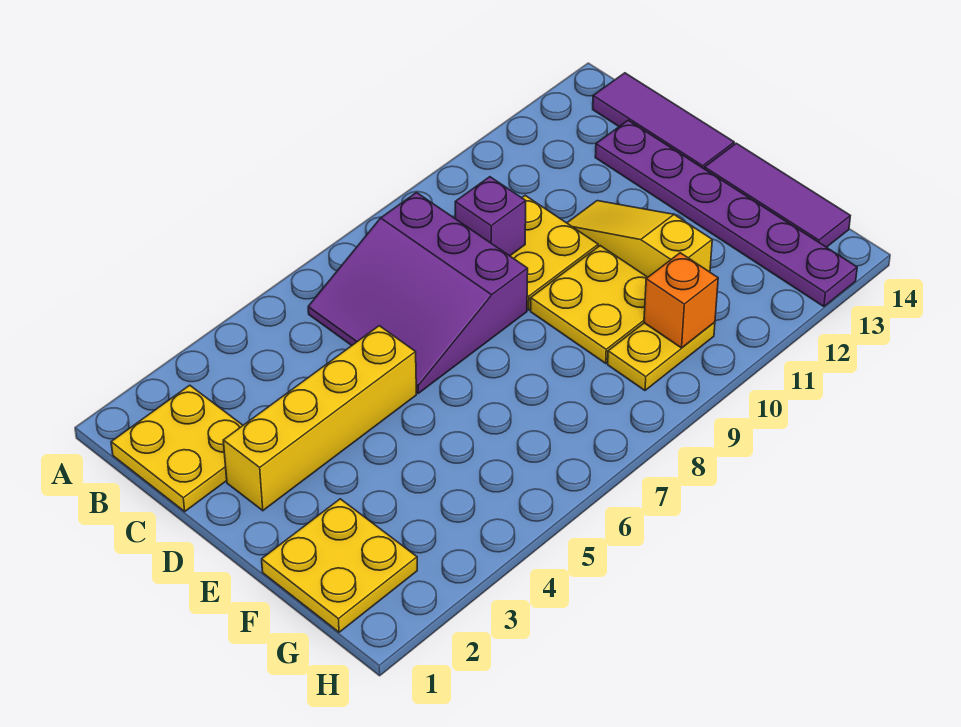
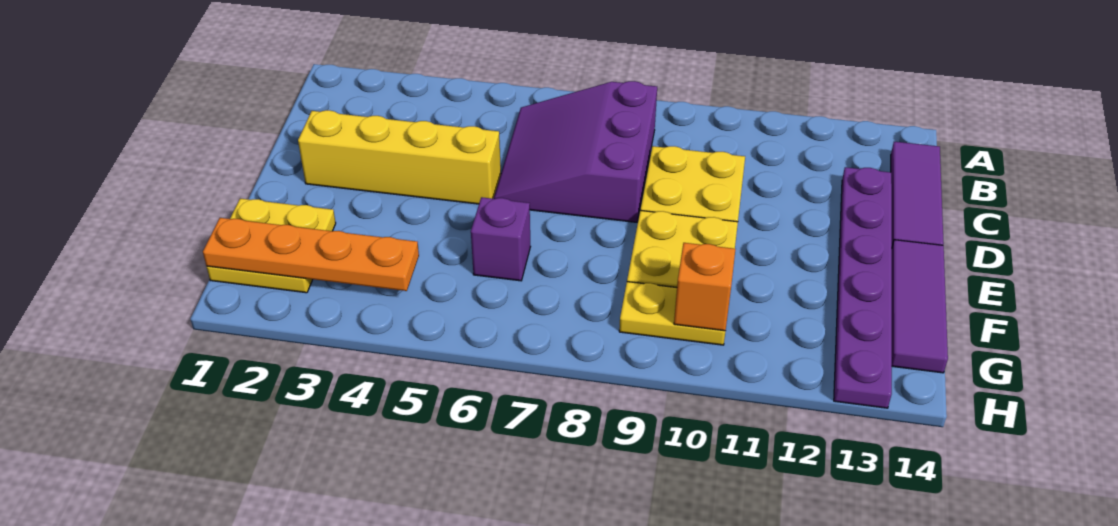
yellow plate B1:C2 level 1 -> none
purple brick C9 level 2 -> purple brick F6 level 1
yellow slope D11:F11 level 1 top F -> none
none -> orange plate G1:G4 level 2

